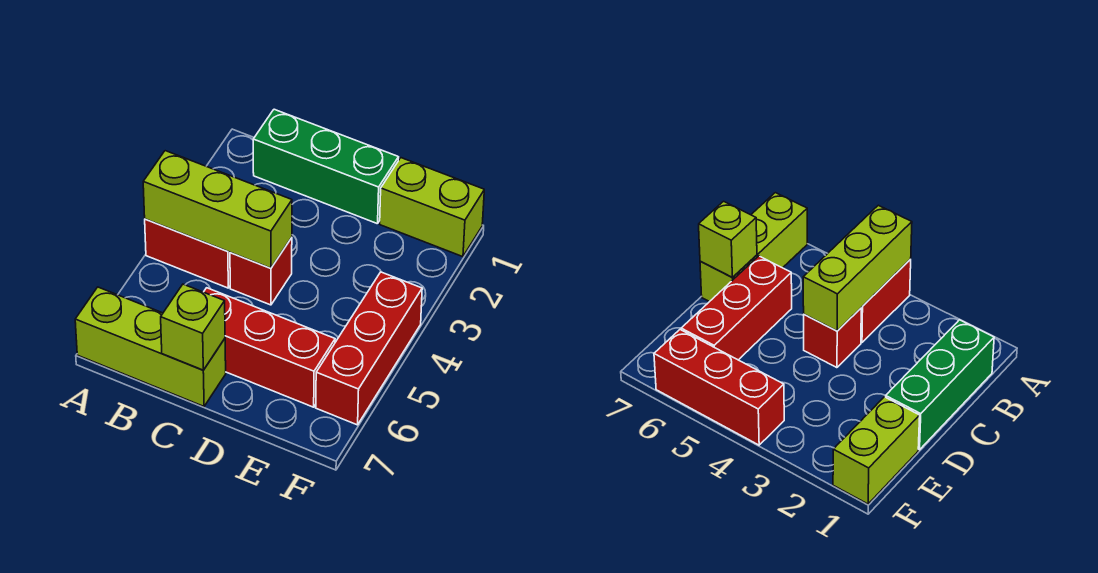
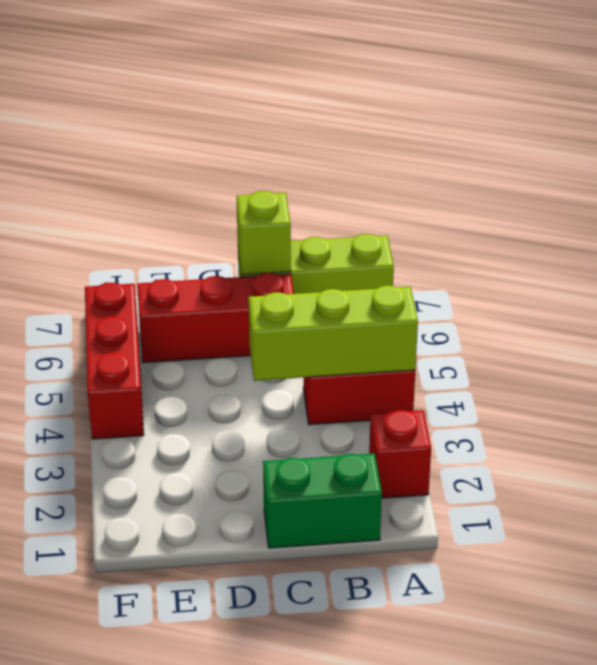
green brick B1:D1 level 1 -> green brick B1:C1 level 1
red brick C4 level 1 -> red brick A2 level 1
lime brick E1:F1 level 1 -> none

